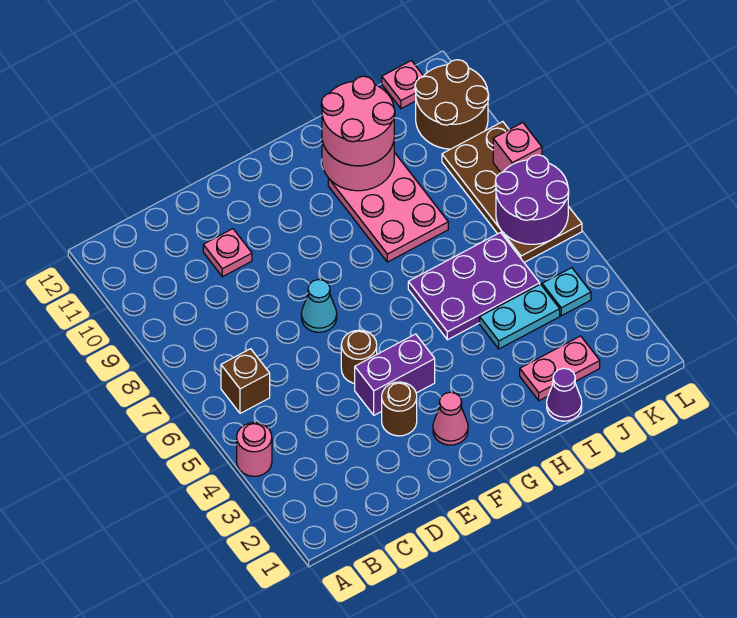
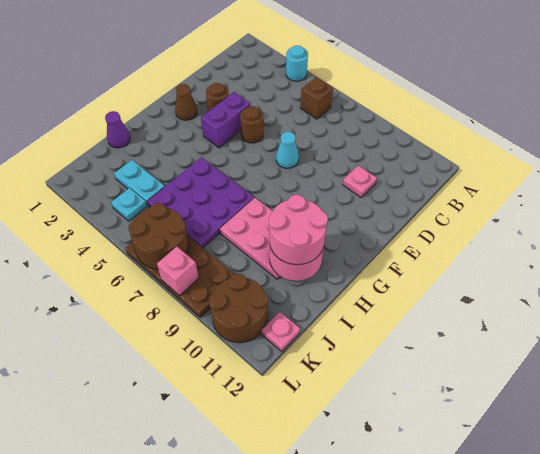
pink round brick A4 level 1 -> cyan round brick A4 level 1
pink cone F2 level 1 -> brown cone F2 level 1
purple plate H5:J6 level 1 -> purple plate H5:J7 level 1
pink plate I2:J2 level 1 -> none
cyan plate I4:J4 level 1 -> cyan plate J3:J4 level 1
purple round brick K6:L7 level 2 -> brown round brick K6:L7 level 2

